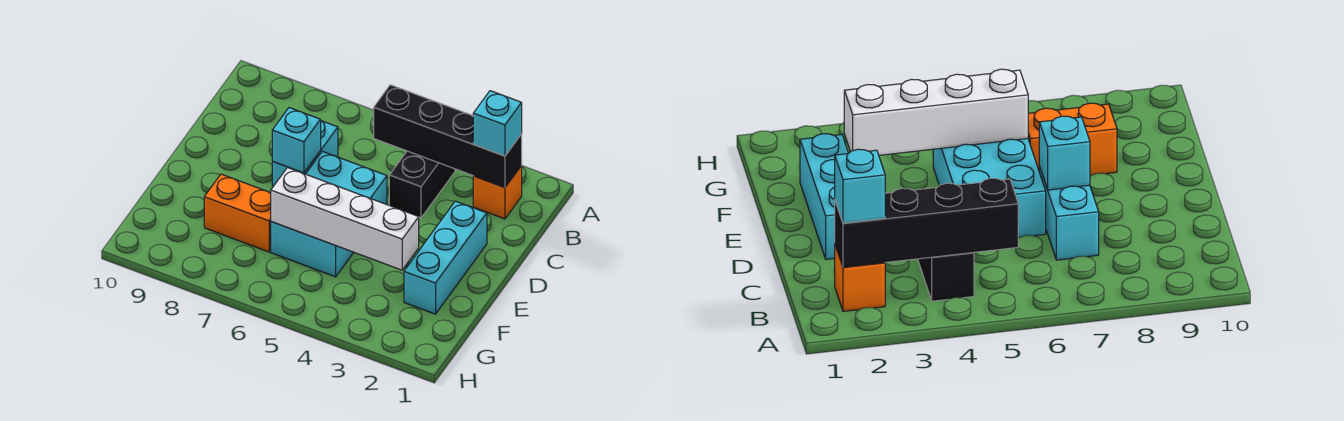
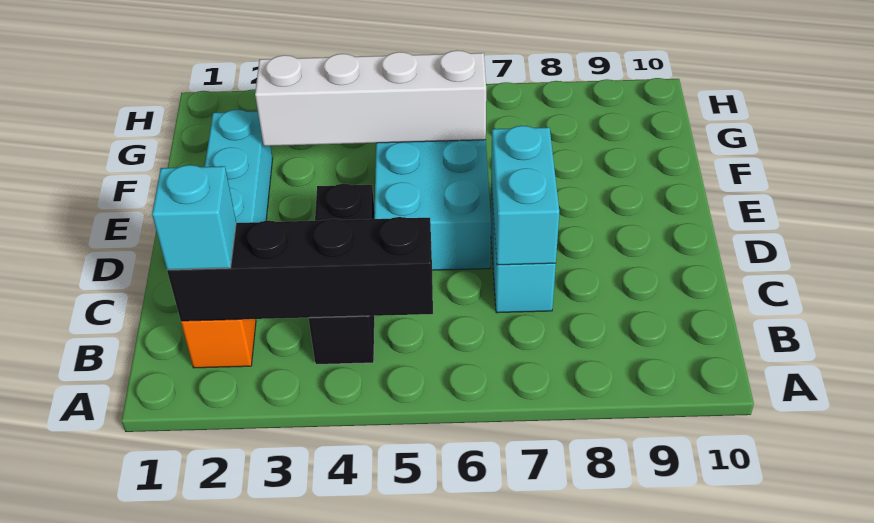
black brick B4:C4 level 1 -> black brick B4:D4 level 1
cyan brick D7 level 2 -> cyan brick C7:D7 level 2
orange brick F7:F8 level 1 -> none

